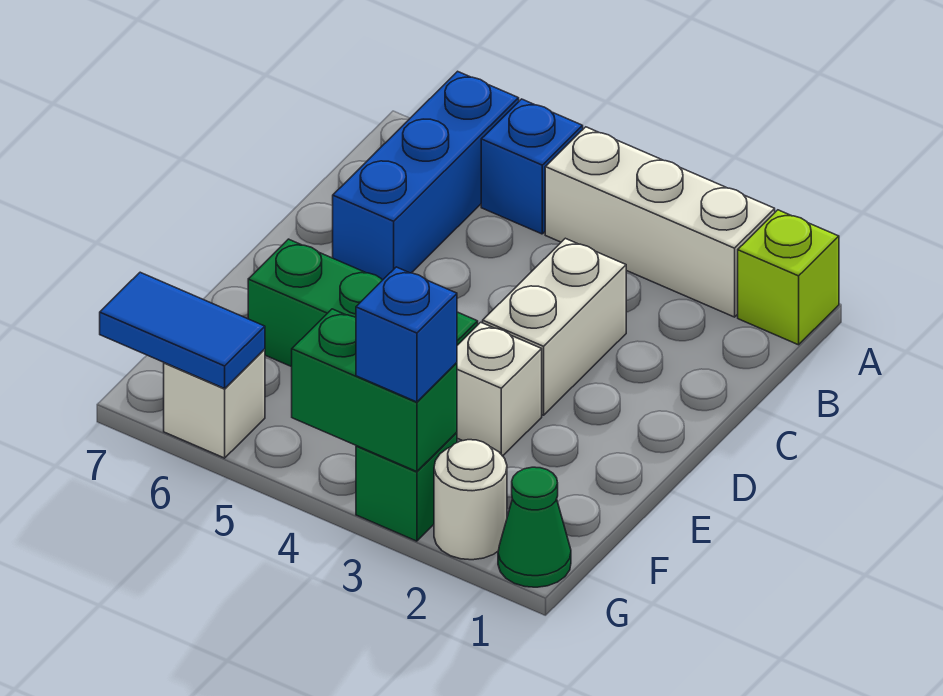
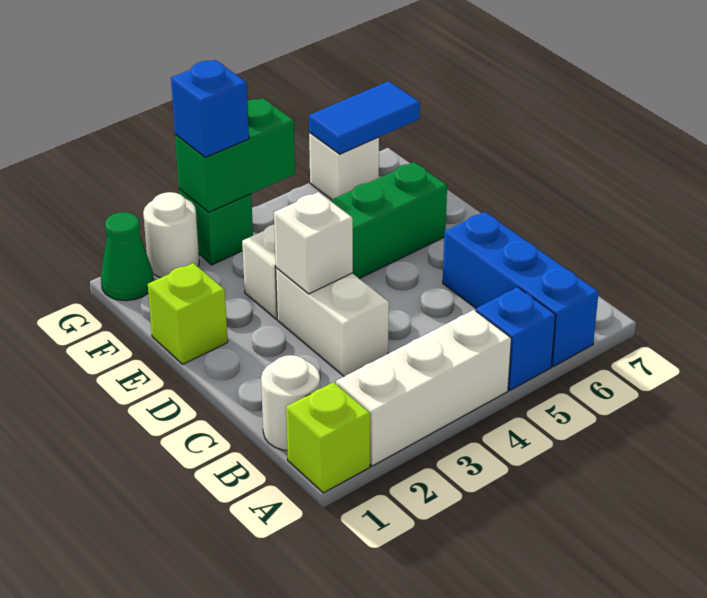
none -> white round brick B1 level 1
none -> white brick D3 level 2
none -> lime brick E1 level 1

